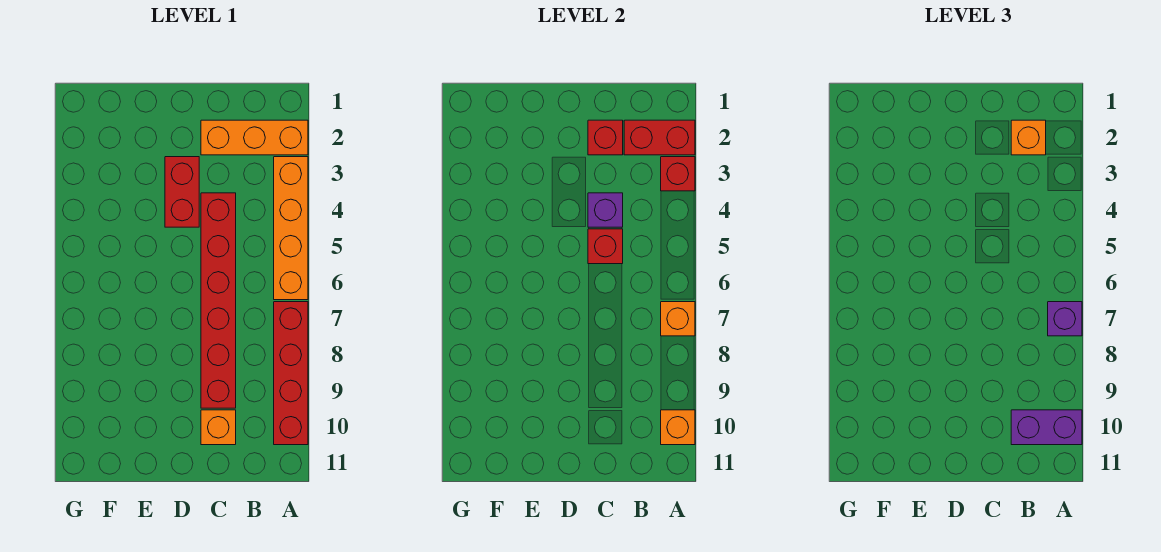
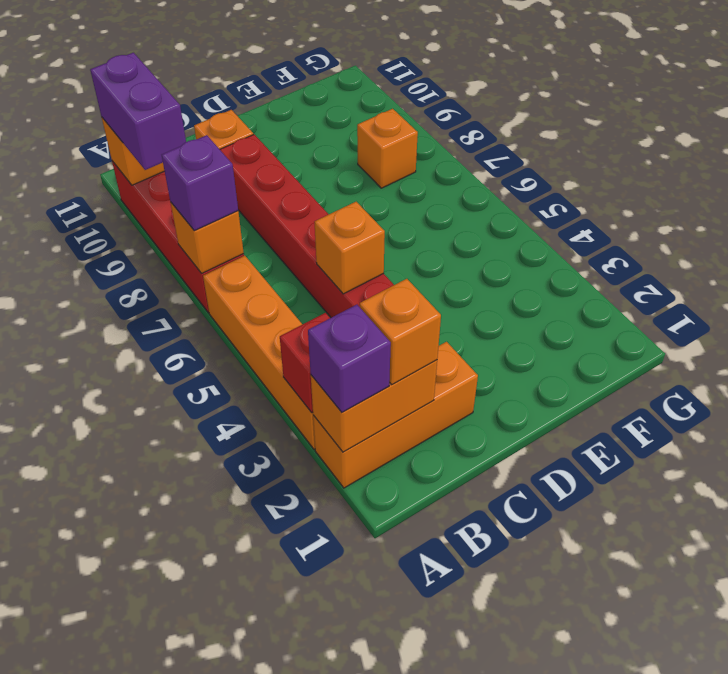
red brick A2:B2 level 2 -> orange brick A2:B2 level 2
purple brick A10:B10 level 3 -> purple brick A9:A10 level 3
red brick C2 level 2 -> none
purple brick C4 level 2 -> purple brick A2 level 3
red brick C5 level 2 -> orange brick C5 level 2
red brick D3:D4 level 1 -> none
none -> orange brick F8 level 1

